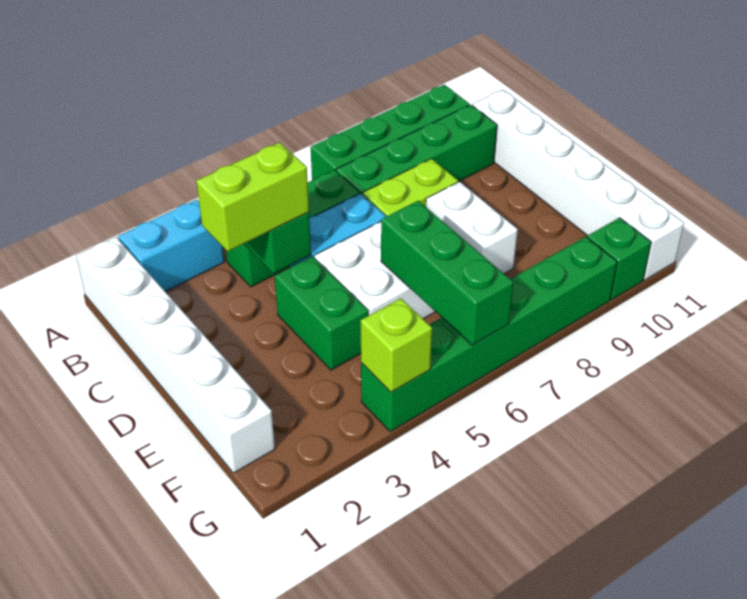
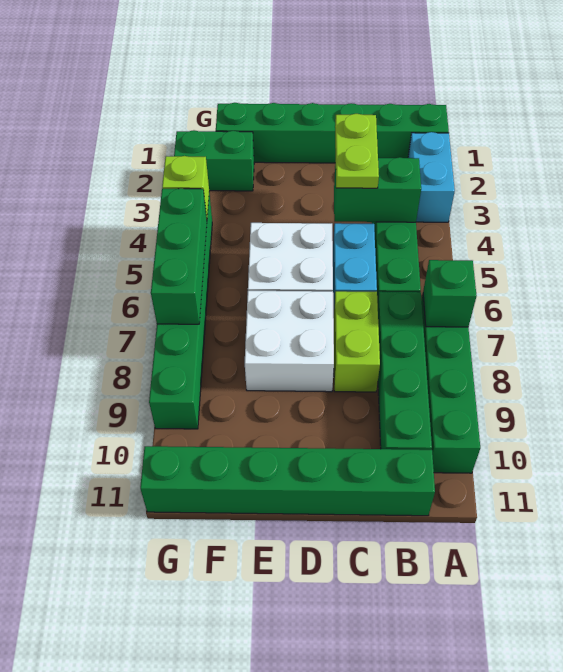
white brick A1:F1 level 1 -> green brick A1:F1 level 1
white brick B11:G11 level 1 -> green brick B11:G11 level 1
lime brick C3:C4 level 3 -> lime plate C3:C4 level 3
green brick D4:E4 level 1 -> green brick F2:G2 level 1
white brick D8:E8 level 1 -> white brick D7:E8 level 1
green brick E6:G6 level 2 -> green brick G5:G7 level 2
green brick G10 level 1 -> green brick A7 level 2

